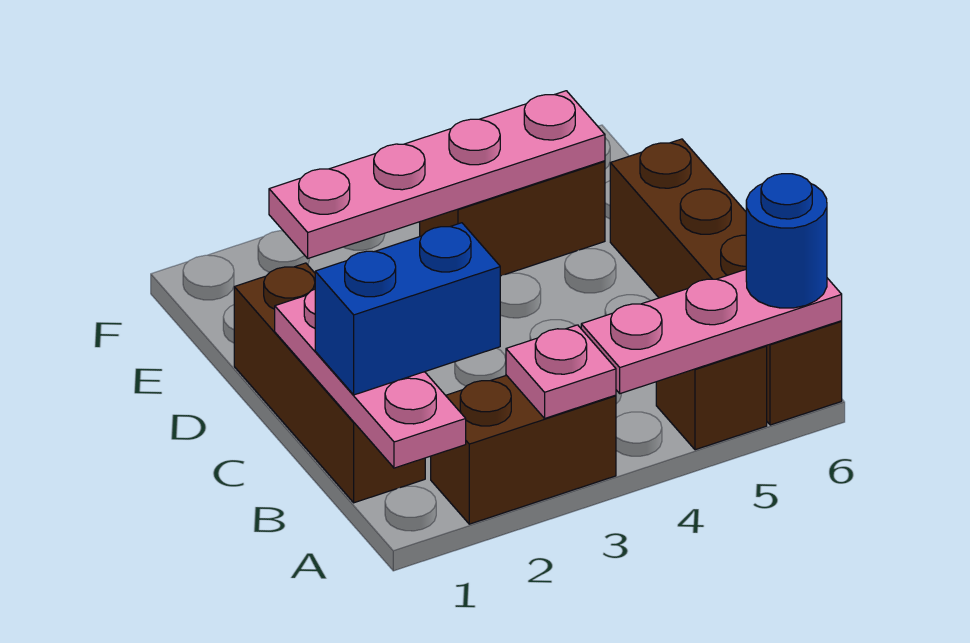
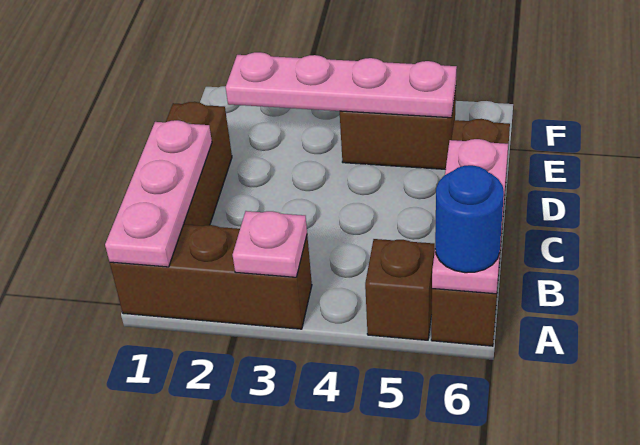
brown brick A2:A3 level 1 -> brown brick A1:A3 level 1
pink plate A4:A6 level 2 -> pink plate A6:C6 level 2
blue brick B1:B2 level 3 -> none

